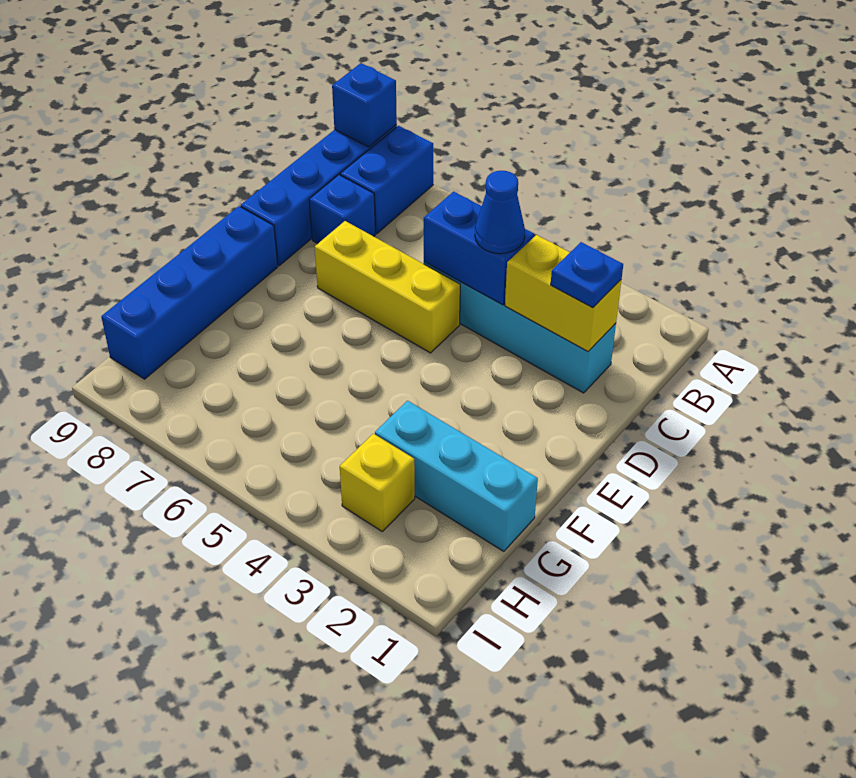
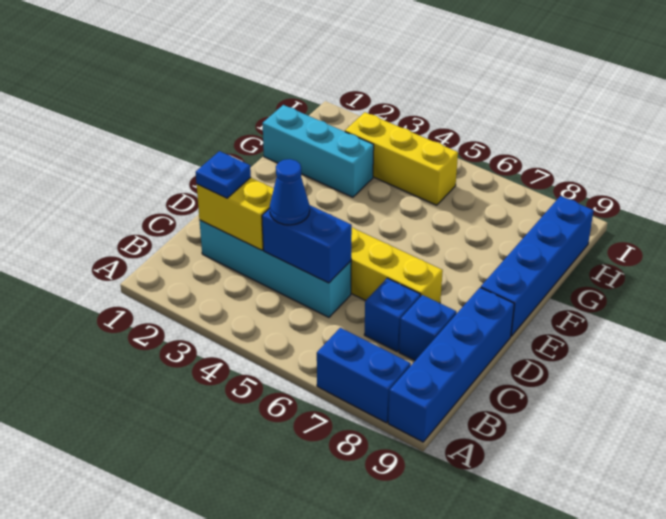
blue brick A8:B8 level 1 -> blue brick A7:A8 level 1
blue brick A9 level 2 -> blue brick C7 level 1
yellow brick H3 level 1 -> yellow brick H3:H5 level 1

